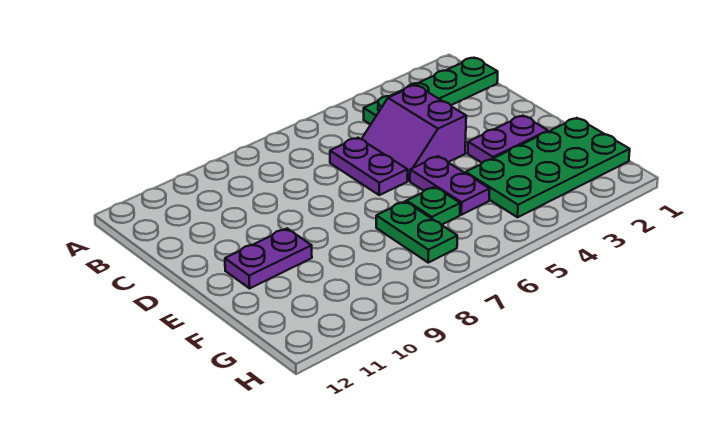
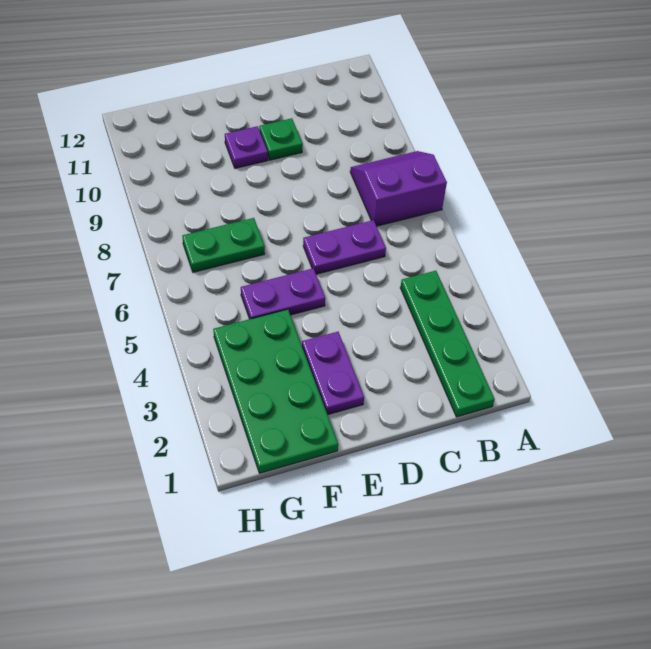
purple slope C4:D5 level 1 top 4 -> purple slope A7:B8 level 1 top 7
purple plate E10:E11 level 1 -> purple plate E10 level 1
green plate F6 level 1 -> green plate D10 level 1

